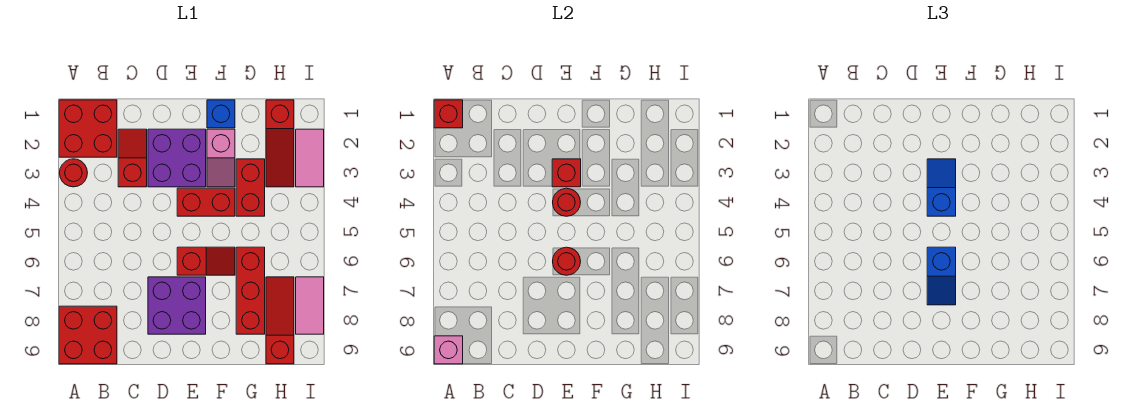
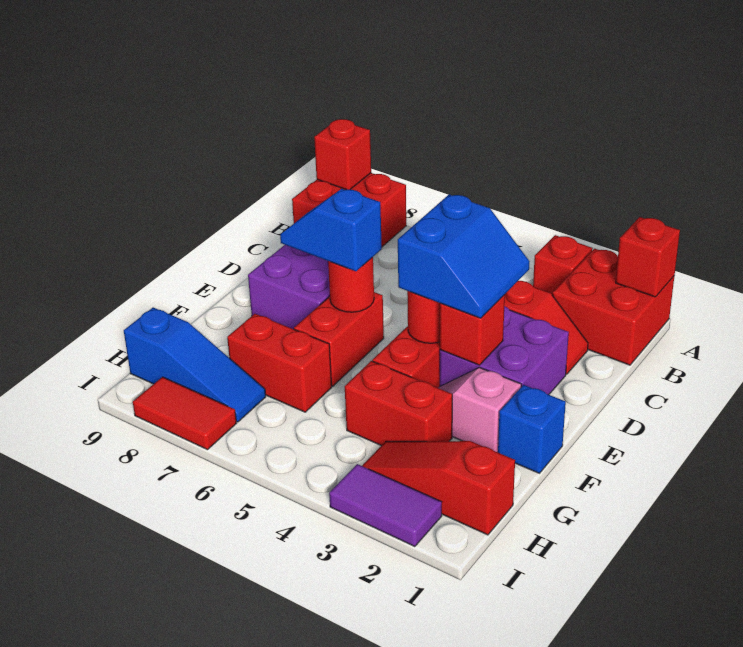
red round brick A3 level 1 -> red brick A3 level 1
pink brick A9 level 2 -> red brick A9 level 2
blue slope E3:E4 level 3 top 4 -> blue slope D3:E4 level 3 top 4
red slope E6:F6 level 1 top E -> red brick E6:F6 level 1
red brick G6:G8 level 1 -> red brick G6:G7 level 1
red slope H7:H9 level 1 top 9 -> blue slope H7:H9 level 1 top 9
pink tile I2:I3 level 1 -> purple tile I2:I3 level 1
pink tile I7:I8 level 1 -> red tile I7:I8 level 1

